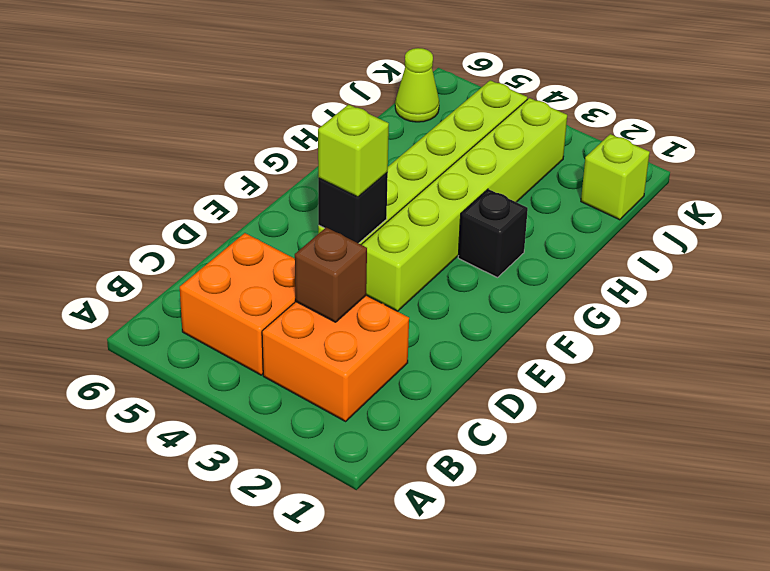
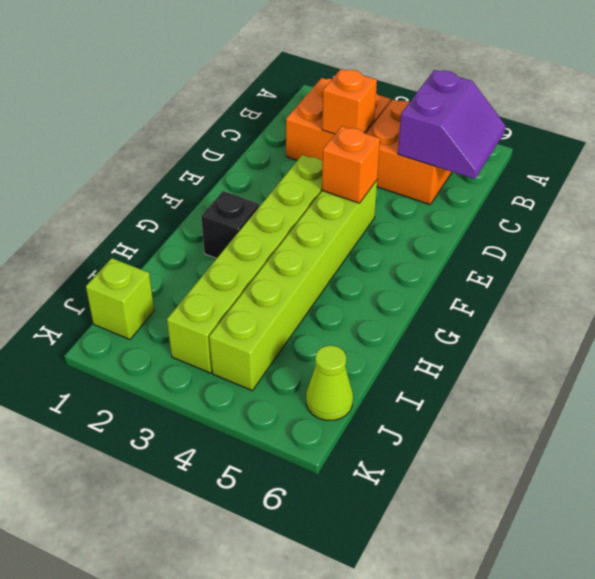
none -> purple slope B5:C6 level 2 top 5
brown brick C3 level 2 -> orange brick C3 level 2
black brick E4 level 2 -> orange brick E4 level 2
lime brick E4 level 3 -> none

